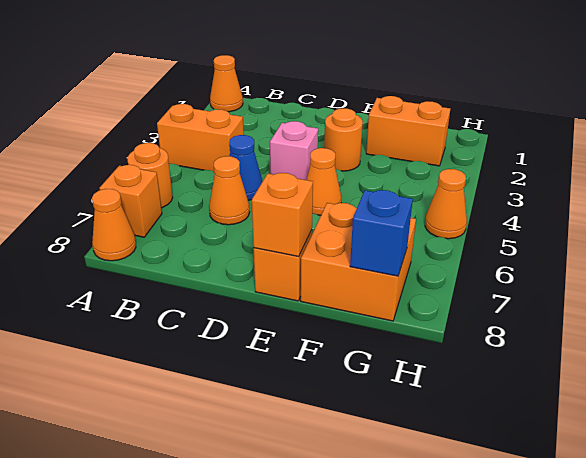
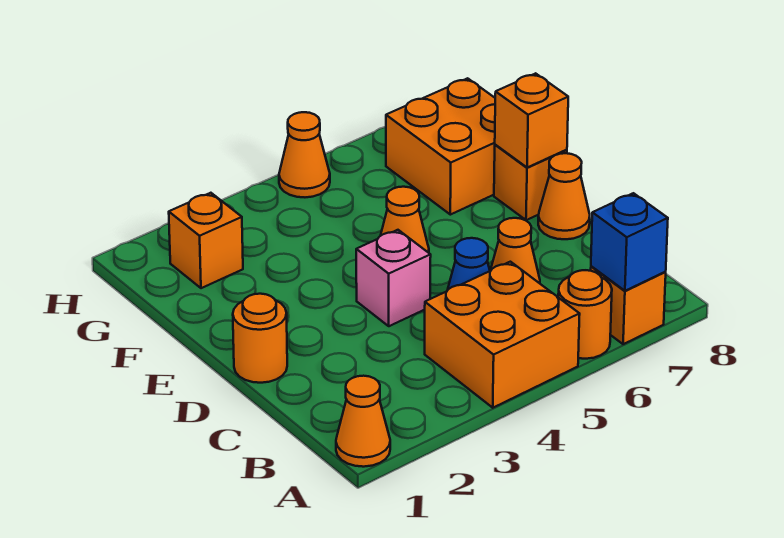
orange brick A4:B4 level 1 -> orange brick A4:B5 level 1
orange cone A8 level 1 -> orange cone D8 level 1
orange round brick E3 level 1 -> orange round brick D1 level 1
orange brick F2:G2 level 1 -> orange brick G2 level 1
blue brick G8 level 2 -> blue brick A7 level 2

